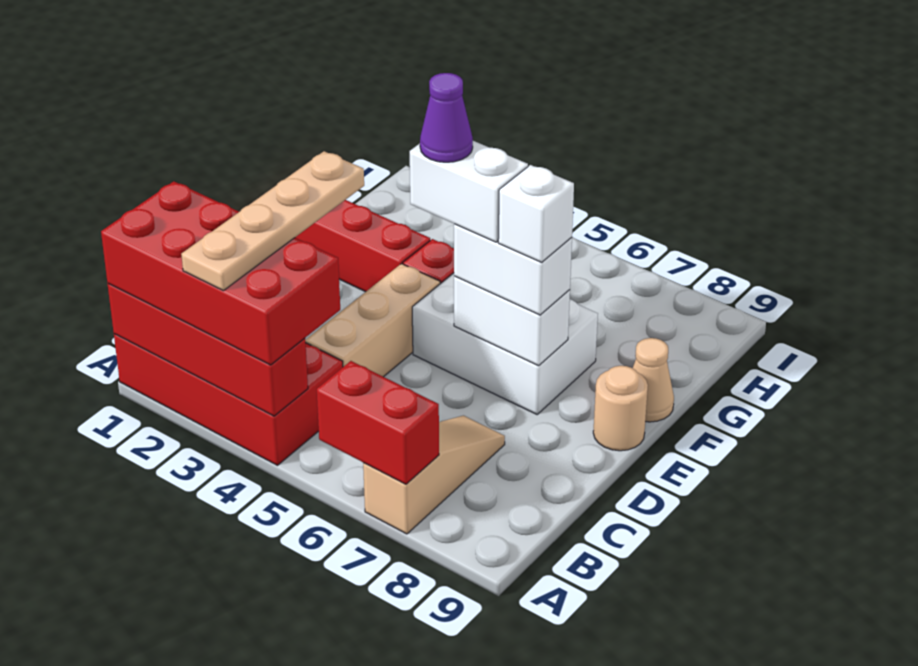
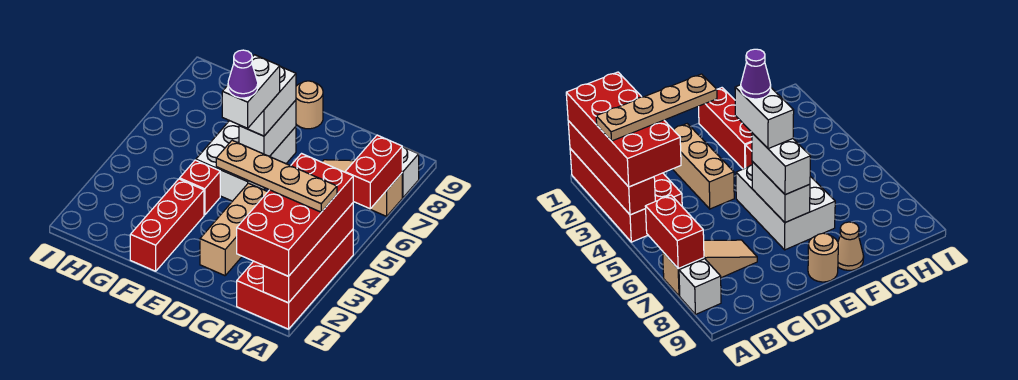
tan brick C4:E4 level 1 -> tan brick D2:D4 level 1
white brick E7 level 4 -> white brick A8 level 1

